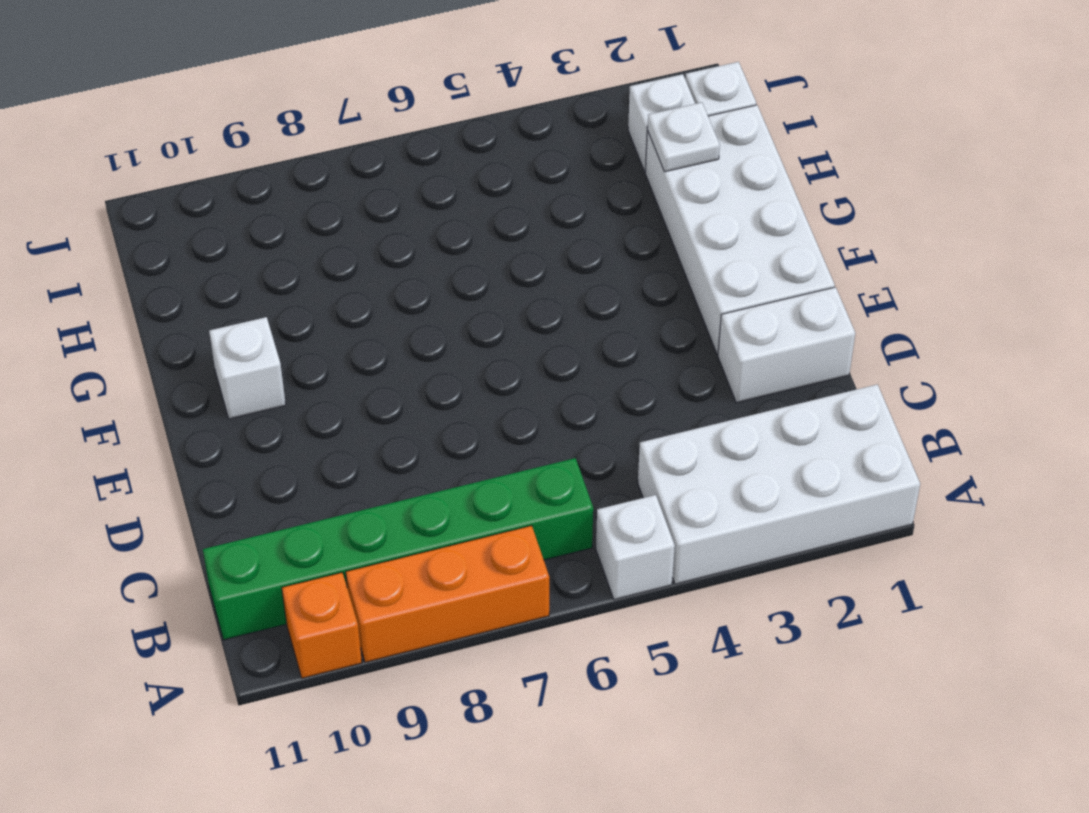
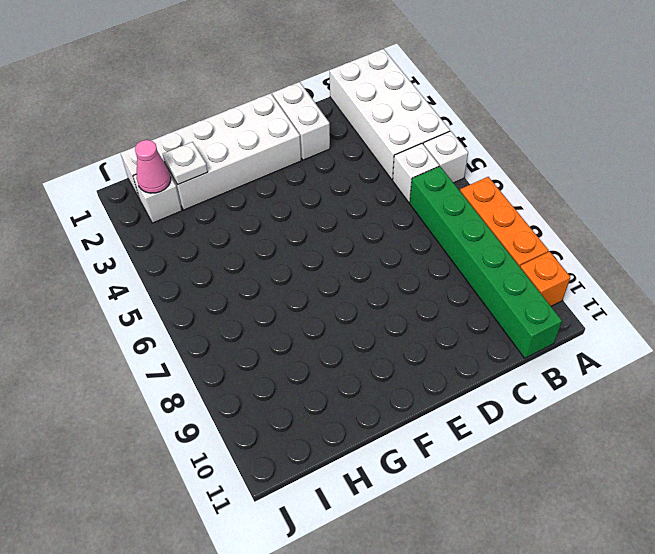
white brick F10 level 1 -> white brick B5 level 1
none -> pink cone I2 level 2

